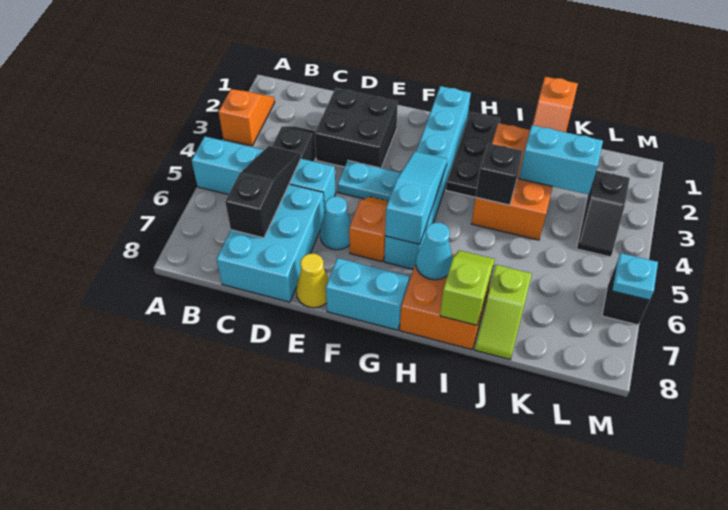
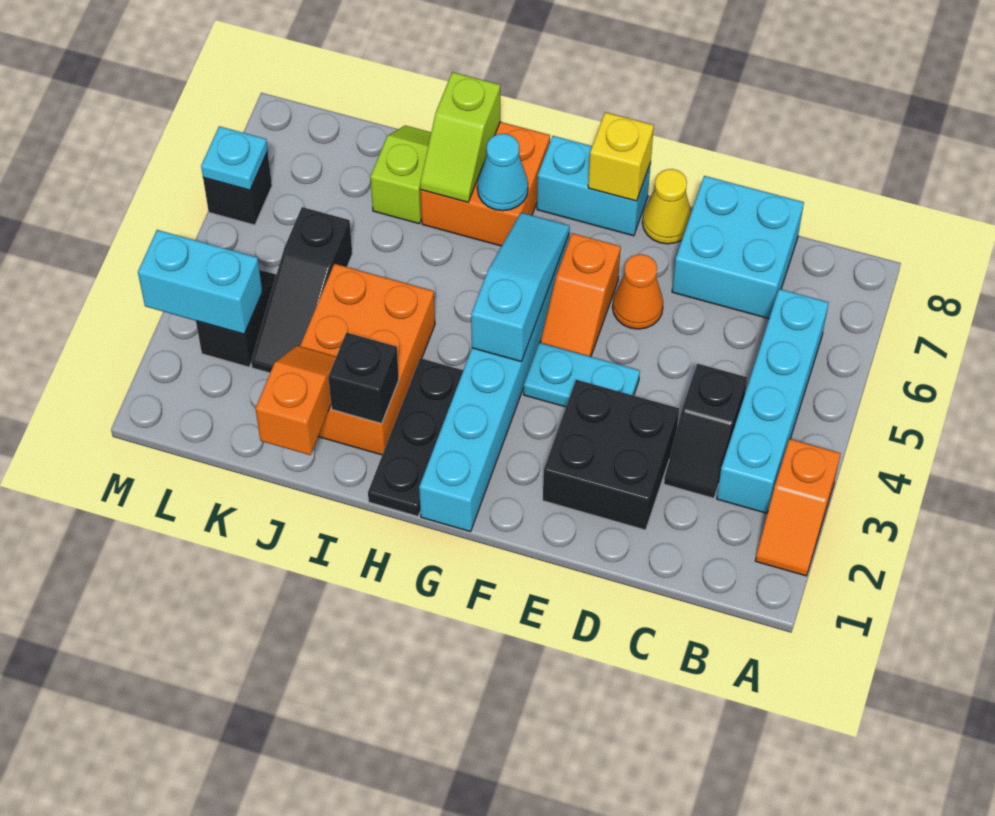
cyan brick A5:D5 level 1 -> cyan brick B3:B6 level 1
black slope C5:C7 level 2 top 7 -> black slope K3:K5 level 1 top 5
cyan brick C6:D8 level 1 -> cyan brick C7:D8 level 1
cyan cone E6 level 1 -> orange cone E6 level 1
none -> yellow brick F8 level 2
cyan slope G4:G6 level 2 top 6 -> cyan slope G4:G6 level 2 top 4
black brick I4 level 2 -> black brick I2 level 2
cyan brick J3:K3 level 2 -> cyan brick L3:M3 level 2

